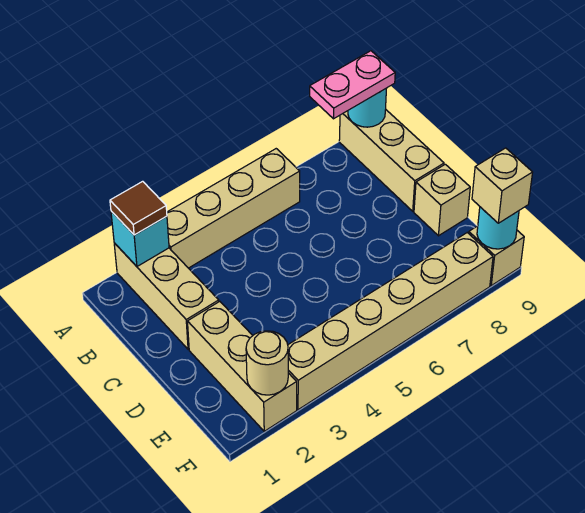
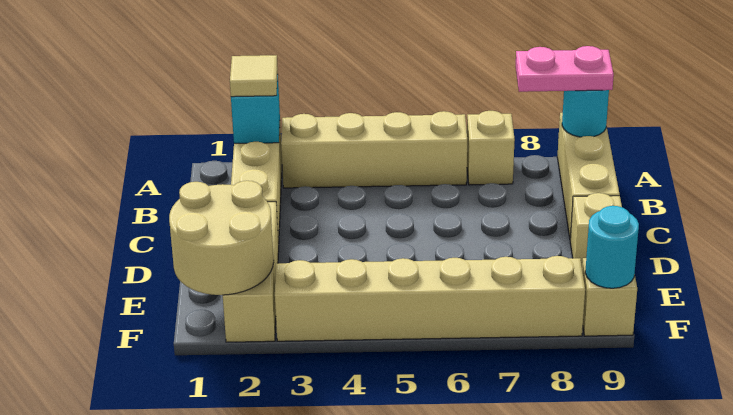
brown tile A2 level 3 -> tan tile A2 level 3
tan round brick F2 level 2 -> tan round brick E1:F2 level 2
tan brick F9 level 3 -> tan brick A7 level 1

